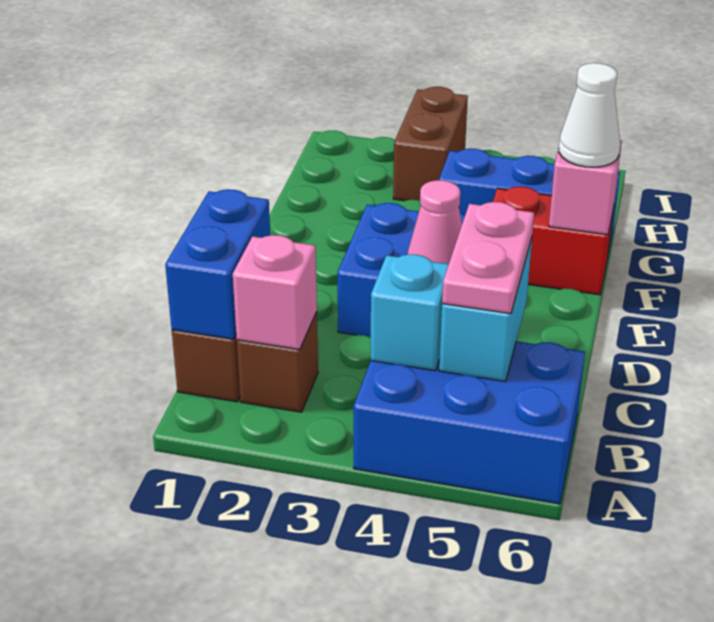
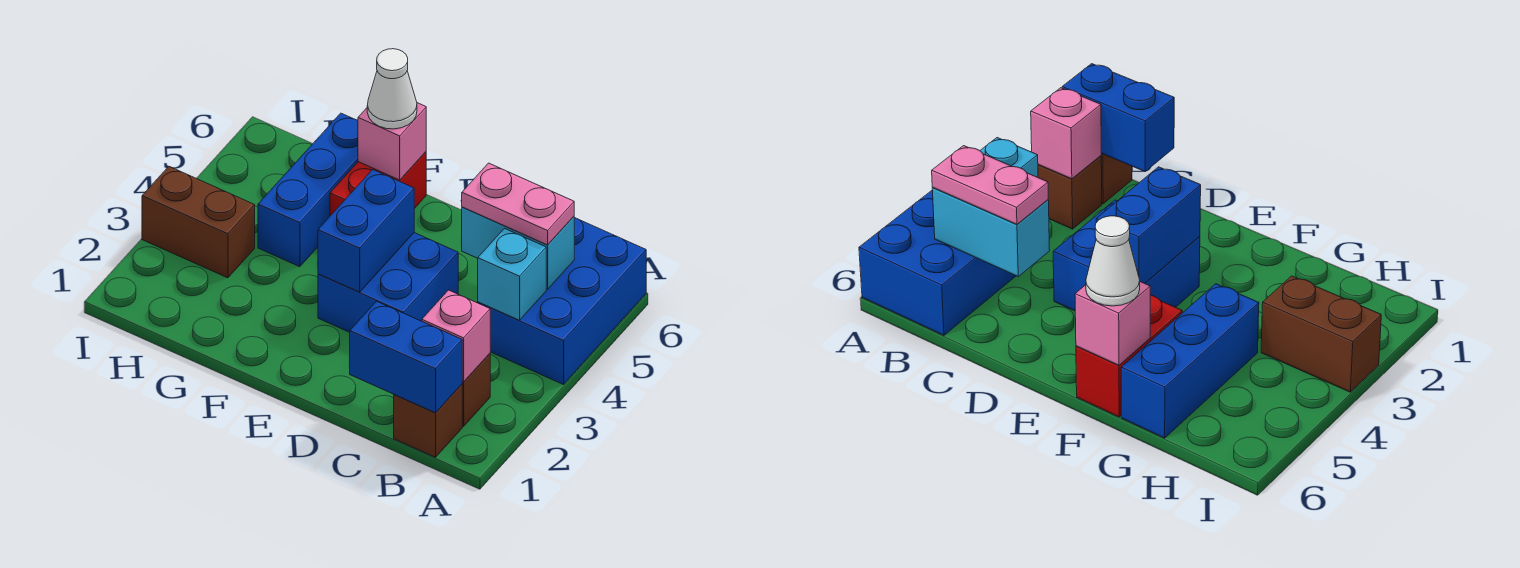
pink cone D4 level 2 -> none
none -> blue brick E3:E4 level 2

